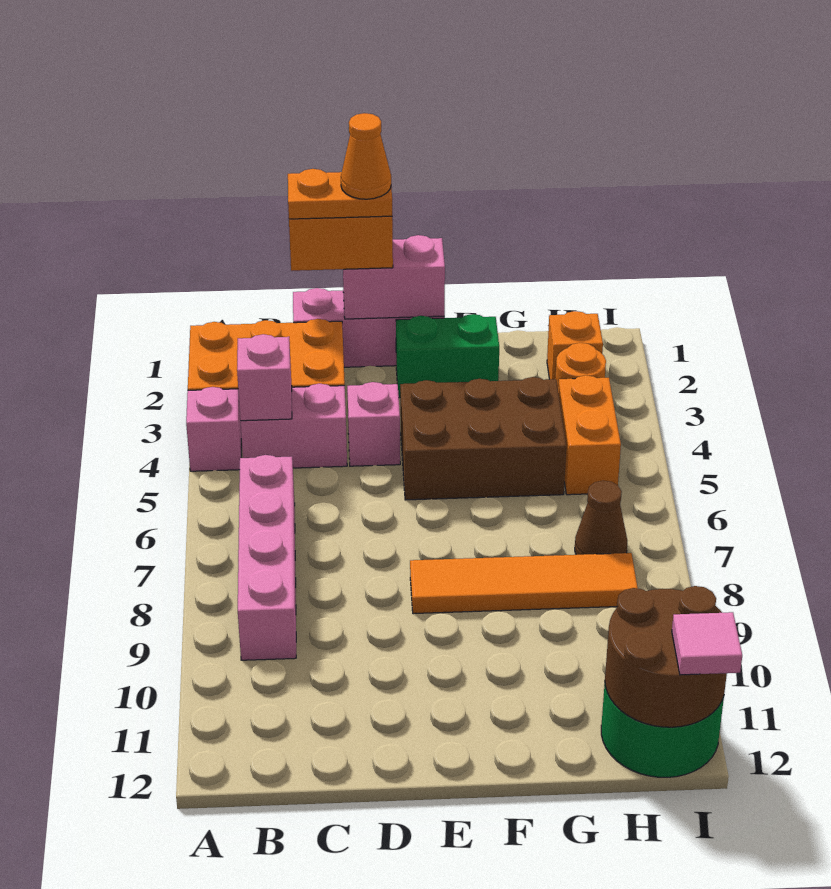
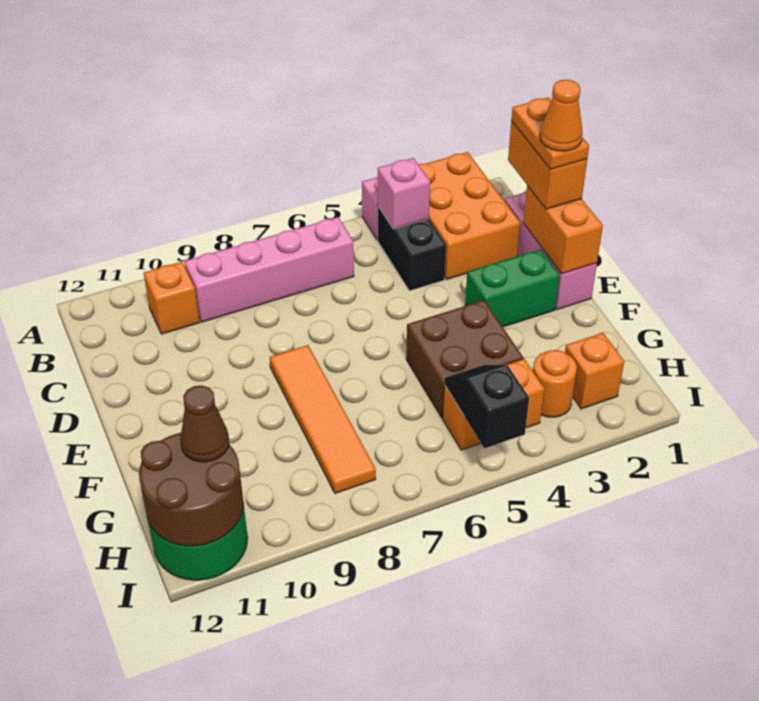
pink brick B4:C4 level 1 -> black brick B4:C4 level 1
none -> orange brick B10 level 1
pink brick D1:E1 level 2 -> orange brick D1:E1 level 2
pink brick D4 level 1 -> none
green brick E2:F2 level 1 -> green brick E2:E3 level 1
brown brick E4:G5 level 1 -> brown brick F4:G5 level 1
none -> black slope H5:I5 level 2 top I
brown cone H7 level 1 -> brown cone H11 level 3
pink tile I12 level 3 -> none

